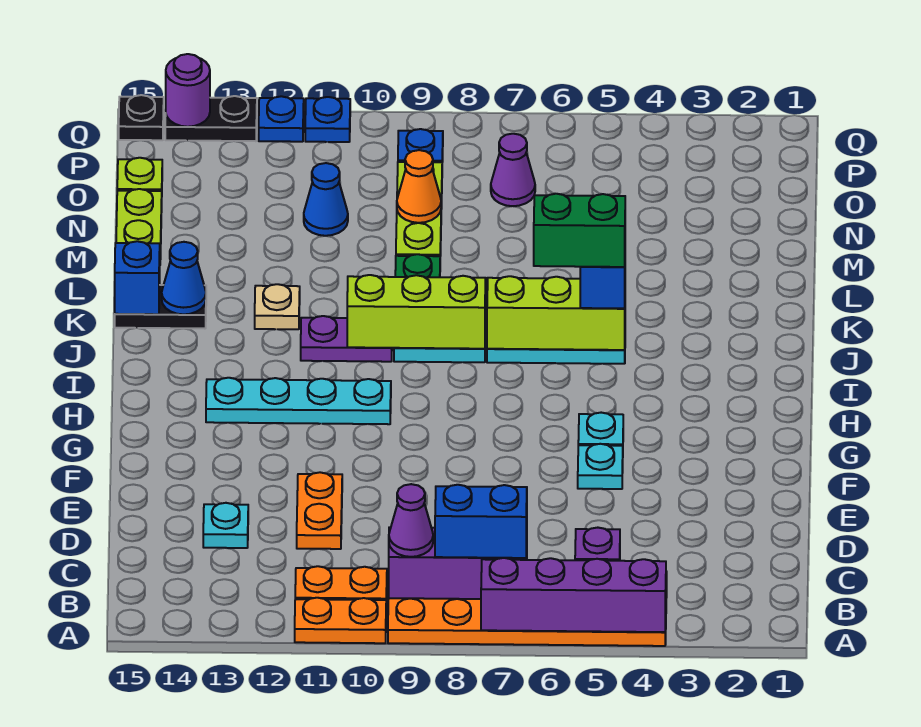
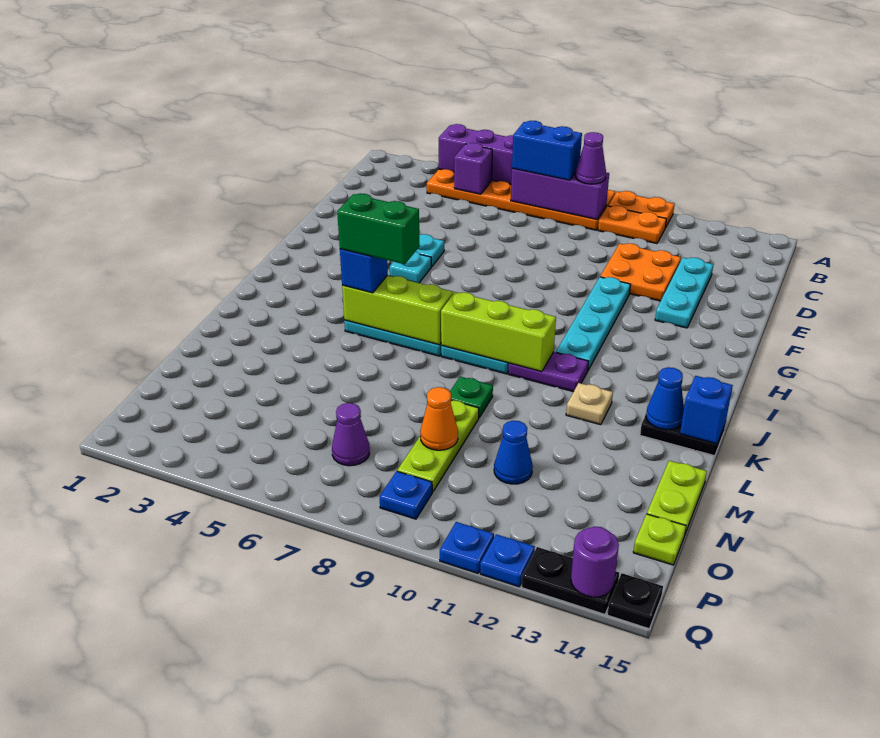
orange plate D11:E11 level 1 -> orange plate D11:E12 level 1
cyan plate D13 level 1 -> cyan plate D13:F13 level 1
cyan plate H10:H13 level 1 -> cyan plate F11:I11 level 1

